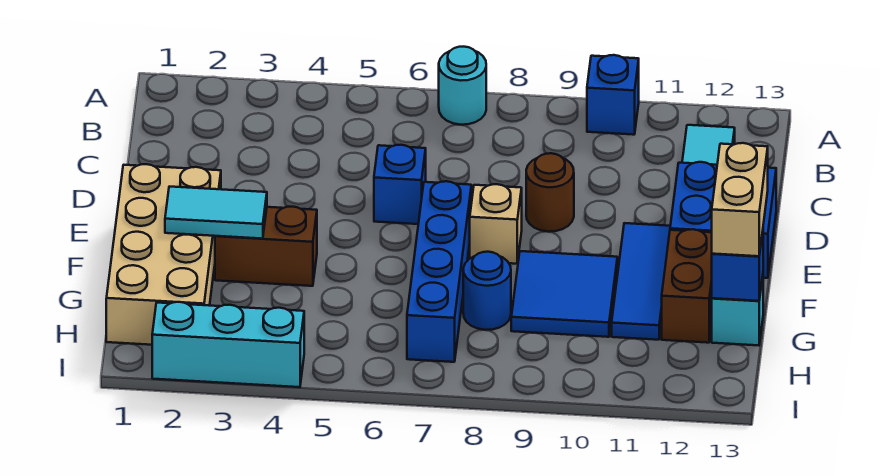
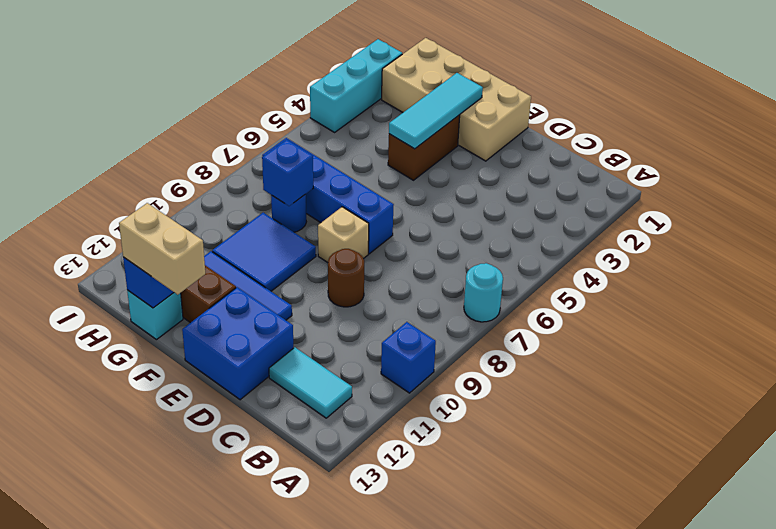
blue brick D6 level 1 -> blue brick G8 level 2
cyan tile F2:F3 level 2 -> cyan tile F2:F4 level 2

